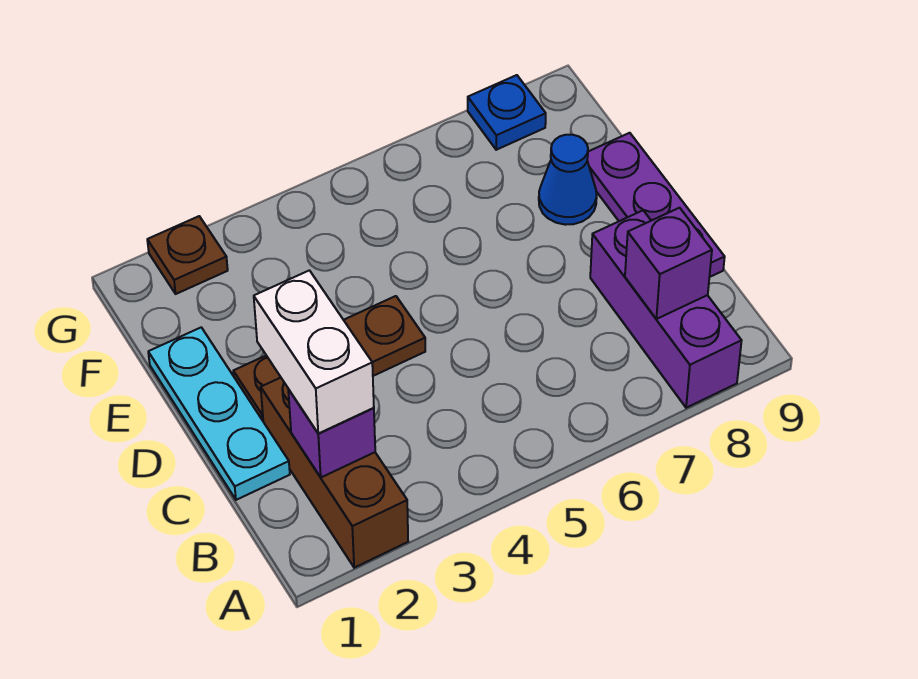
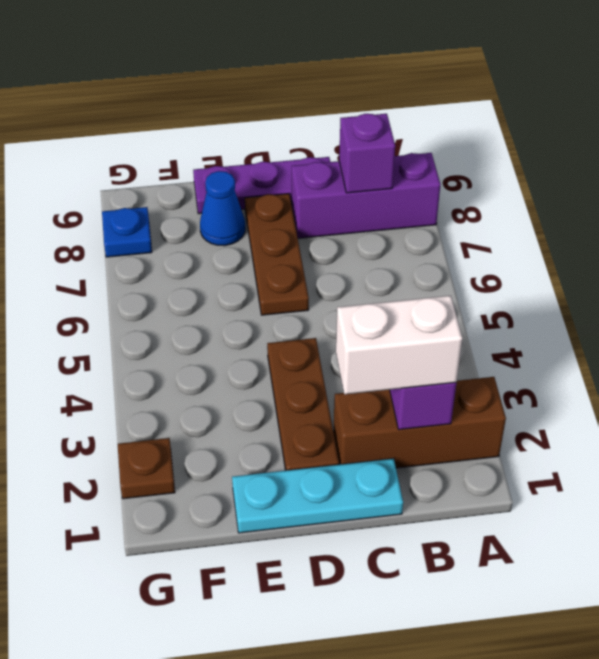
none -> brown plate D6:D8 level 1

